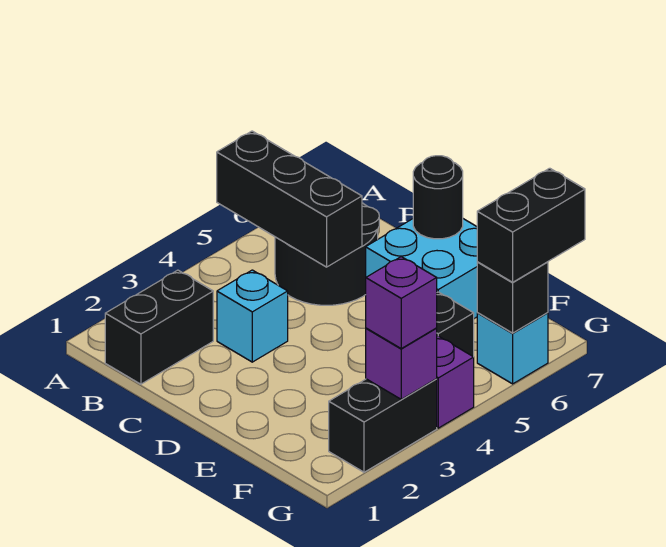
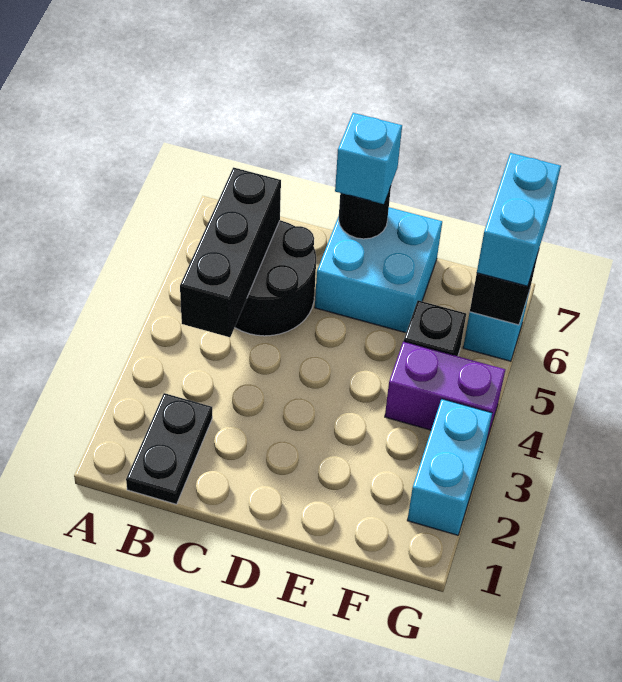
black brick A5:C5 level 2 -> black brick B4:B6 level 2
black brick B1:B2 level 1 -> black plate B1:B2 level 1
cyan brick C3 level 1 -> cyan brick D7 level 3
black brick G2:G3 level 1 -> cyan brick G2:G3 level 1
purple brick G3 level 2 -> none
purple brick G3 level 3 -> none
black brick G6:G7 level 3 -> cyan brick G6:G7 level 3

